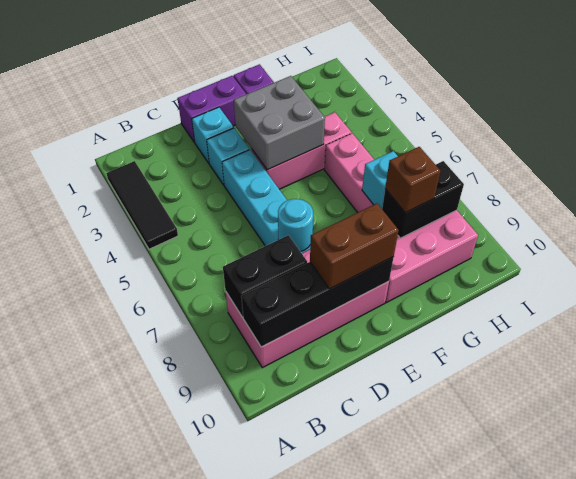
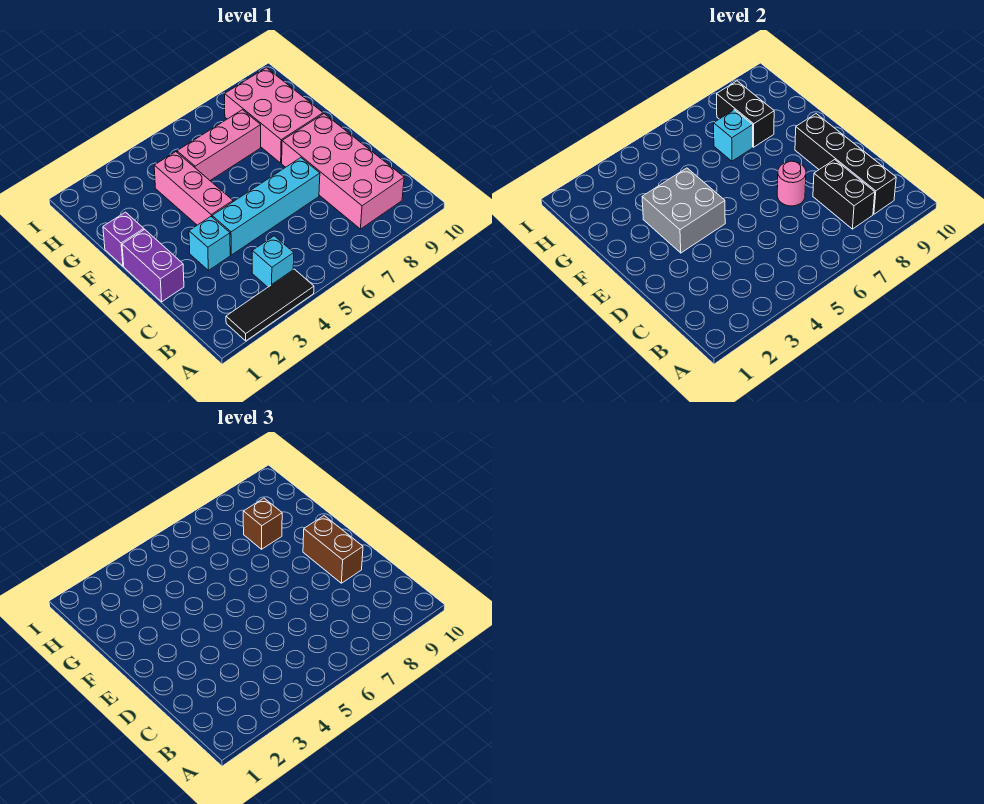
cyan brick D2 level 1 -> cyan brick B4 level 1
cyan round brick D7 level 2 -> pink round brick D7 level 2

